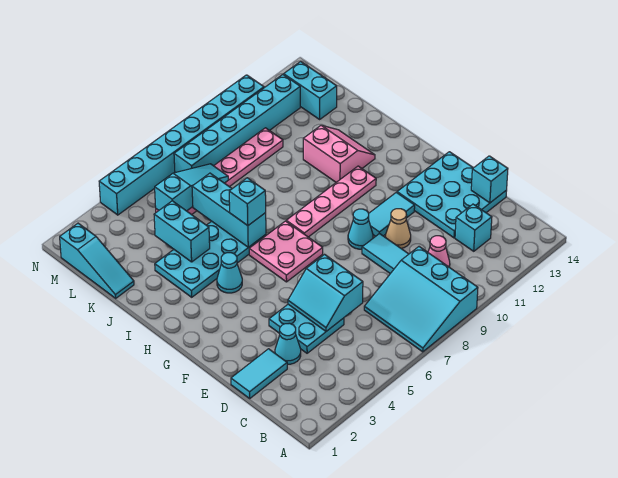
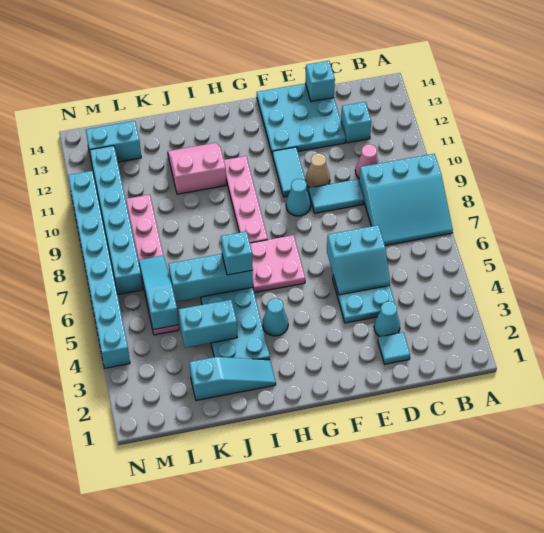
cyan tile D1:D2 level 1 -> cyan tile D2 level 1
cyan slope K1:M1 level 1 top M -> cyan slope I2:K2 level 1 top K

